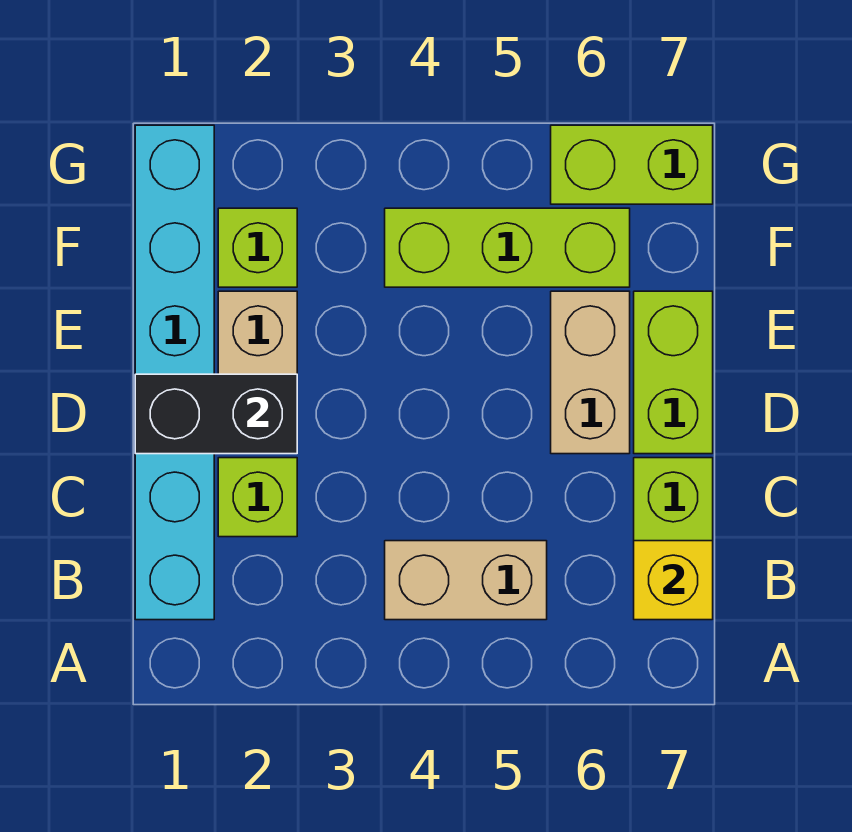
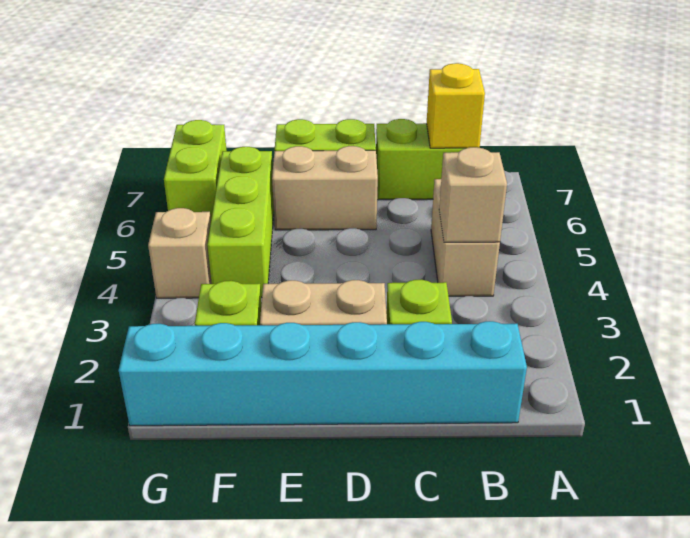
none -> tan brick B4 level 2
black brick D1:D2 level 2 -> none
none -> tan brick G4 level 1

